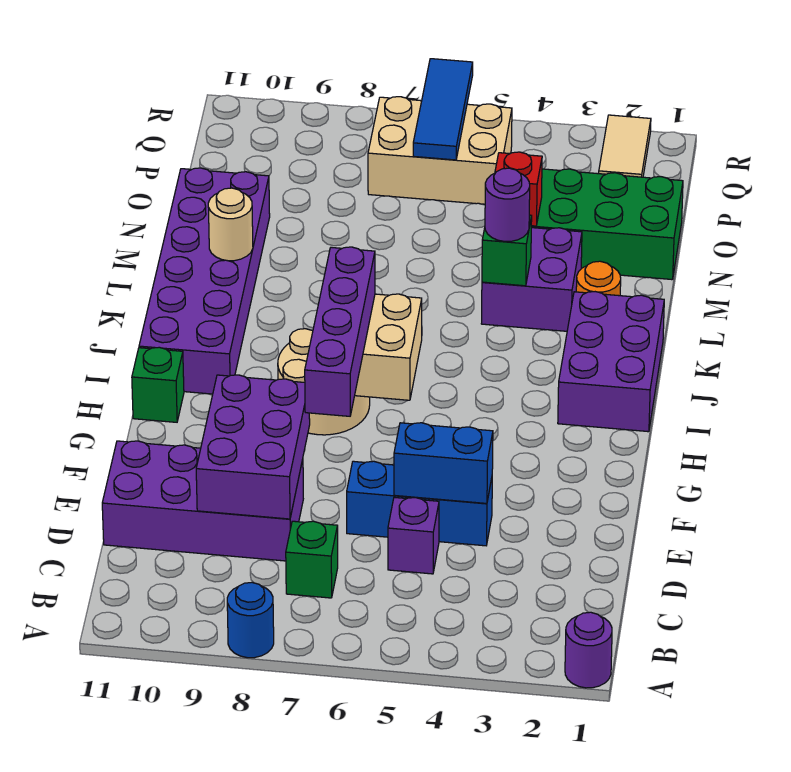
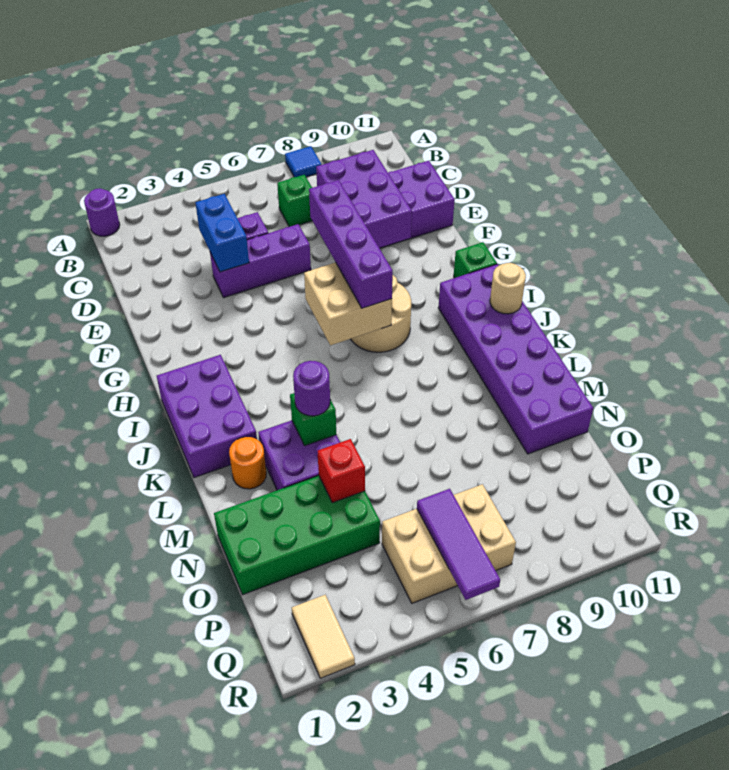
blue round brick A8 level 1 -> blue tile A8 level 1
blue brick E4:E6 level 1 -> purple brick E4:E6 level 1
blue brick E4:E5 level 2 -> blue brick D4:E4 level 2
tan round brick L10 level 2 -> tan round brick J11 level 2
blue tile P6:R6 level 2 -> purple tile P6:R6 level 2

